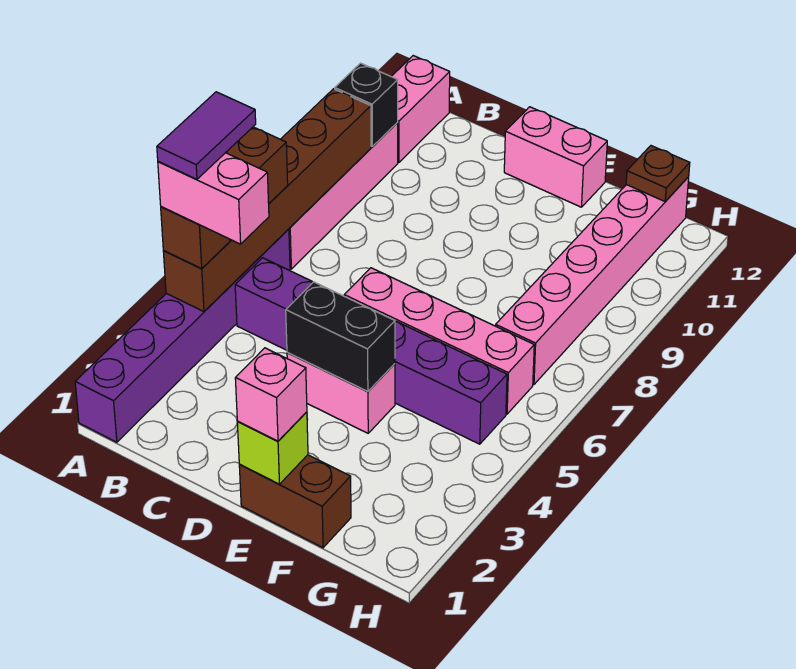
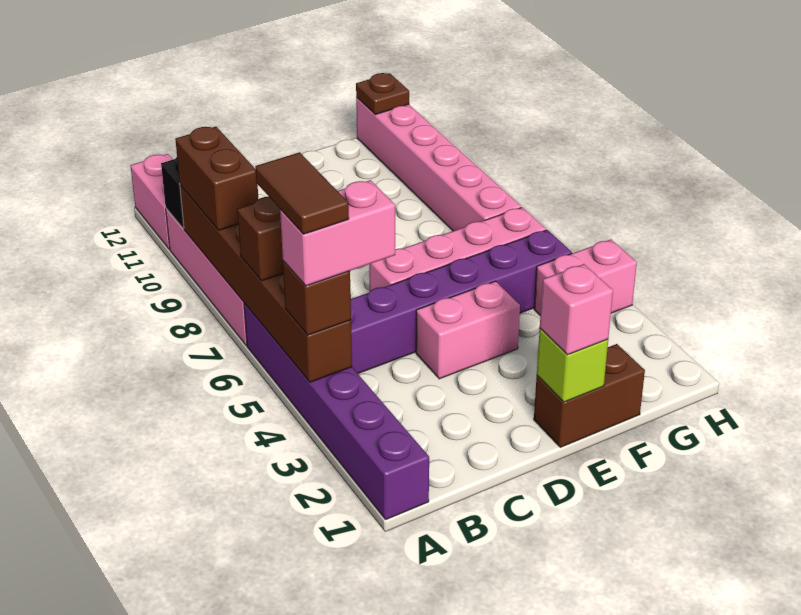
purple tile A4:A5 level 5 -> brown tile A4:A5 level 5
none -> brown brick A8:A9 level 3
black brick D4:E4 level 2 -> none
pink brick D12:E12 level 1 -> pink brick G4:H4 level 1

